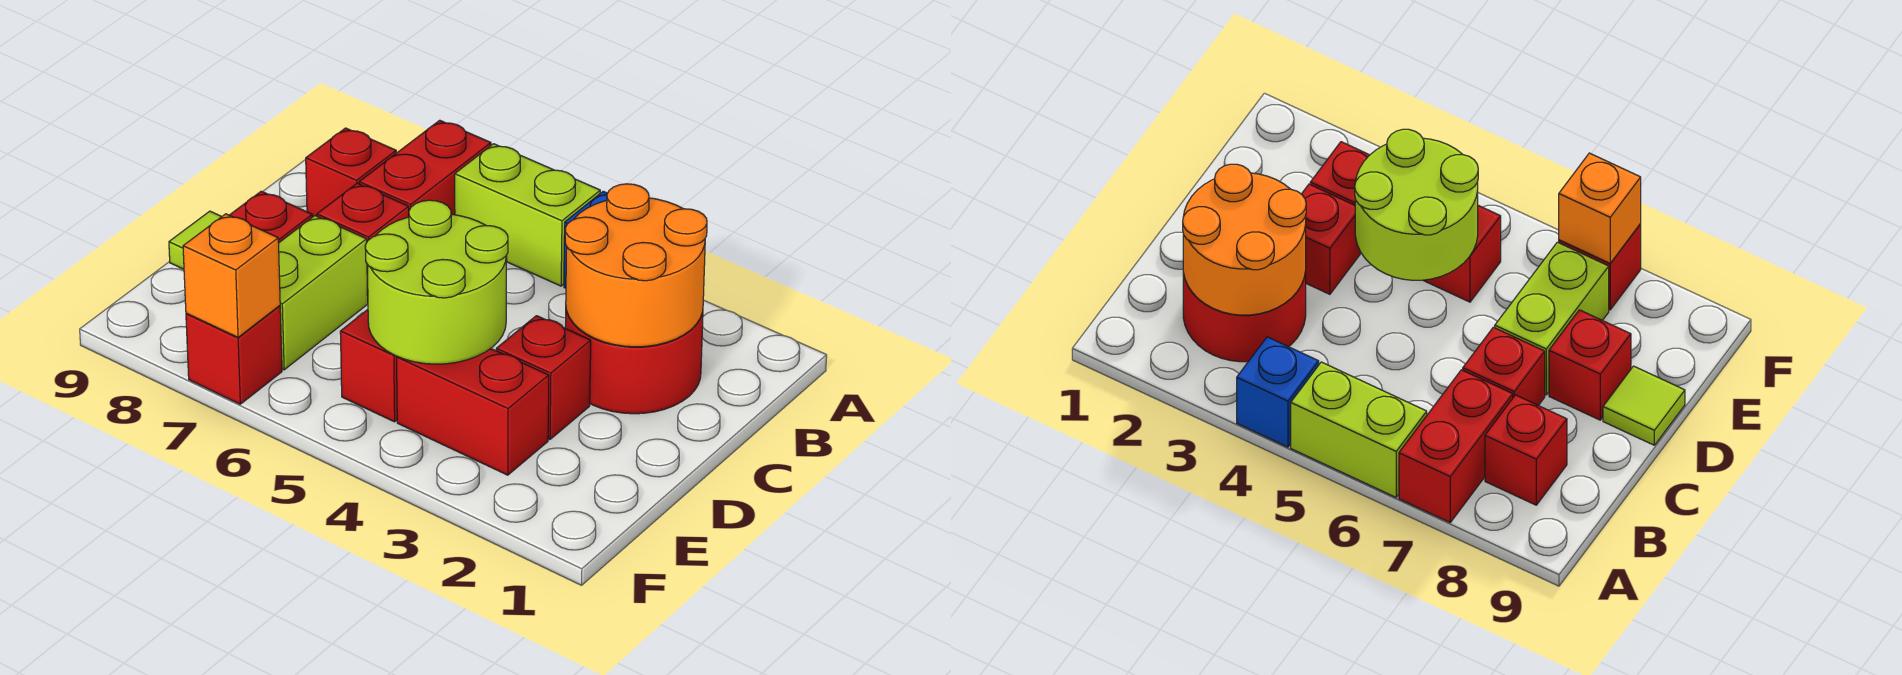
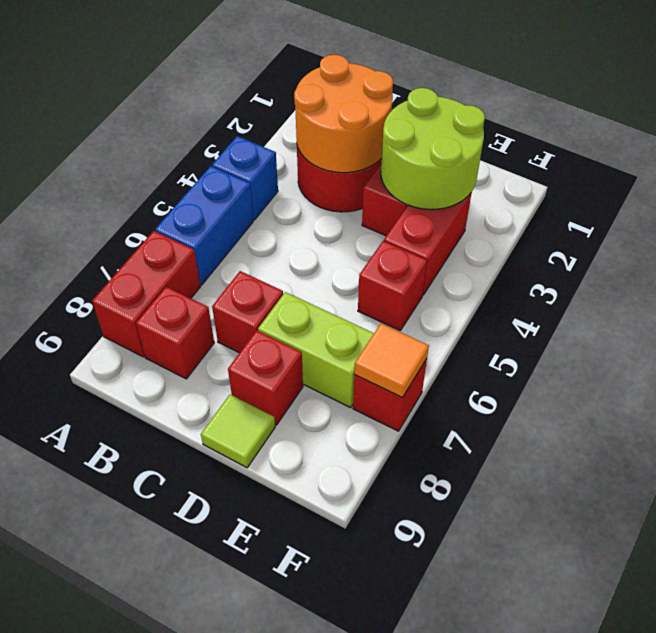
lime brick A5:A6 level 1 -> blue brick A5:A6 level 1
red brick A7:B7 level 1 -> red brick A7:A8 level 1
lime round brick D4:E5 level 2 -> lime round brick D2:E3 level 2
orange brick F7 level 2 -> orange tile F7 level 2

